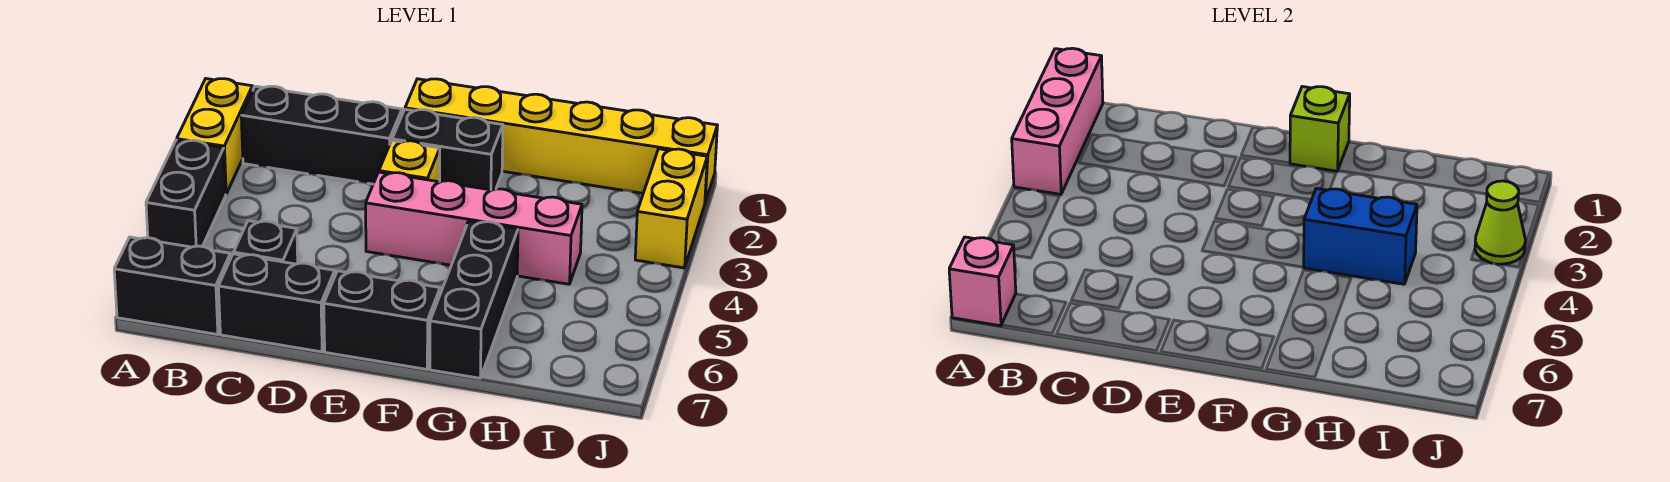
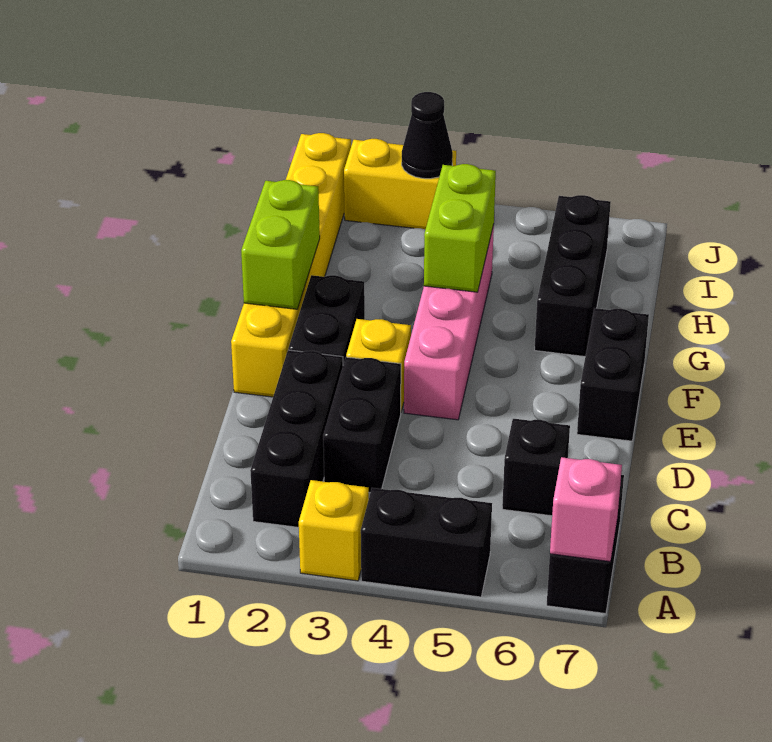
pink brick A1:A3 level 2 -> none
yellow brick A2:A3 level 1 -> yellow brick A3 level 1
black brick C7:D7 level 1 -> black brick C3:D3 level 1
lime brick F1 level 2 -> lime brick F1:G1 level 2
blue brick G4:H4 level 2 -> lime brick G4:H4 level 2
black brick G5:G7 level 1 -> black brick G6:I6 level 1
lime cone J3 level 2 -> black cone J3 level 2

